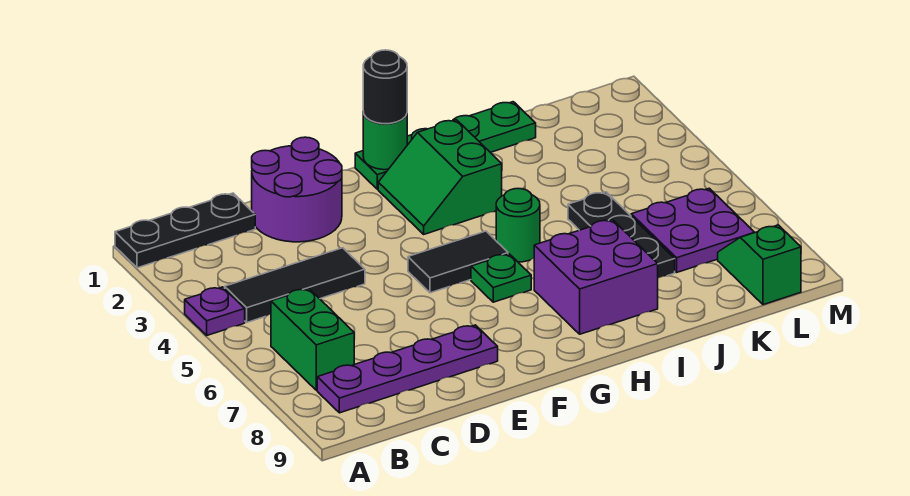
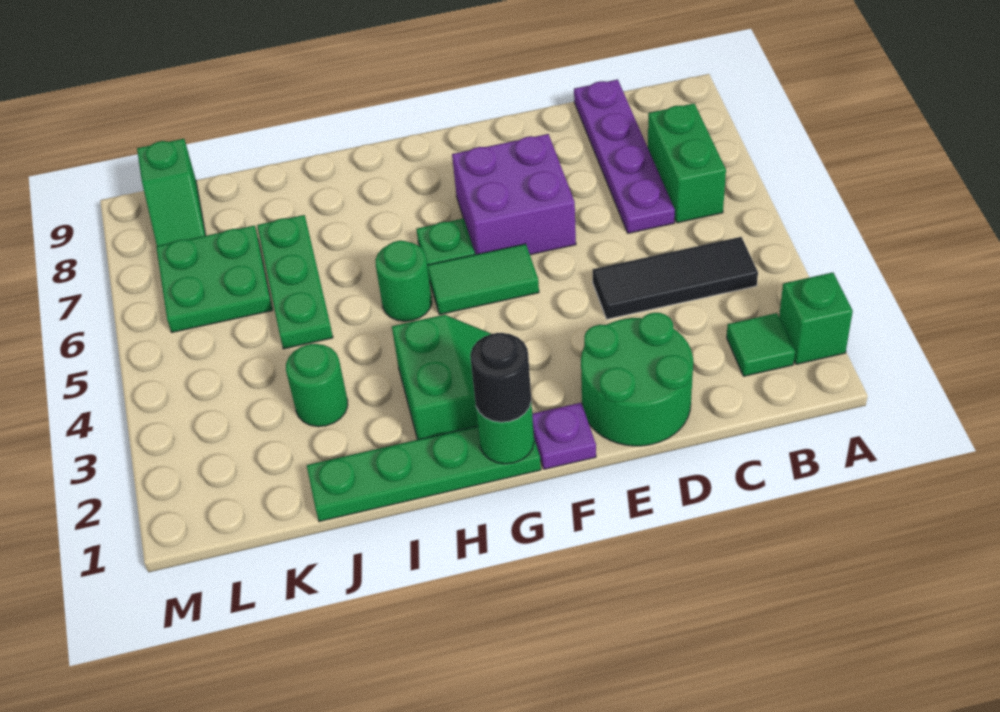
black plate A1:C1 level 1 -> none
none -> green brick A2 level 1
purple plate A4 level 1 -> purple plate F1 level 1
none -> green tile B2 level 1
purple plate B8:E8 level 1 -> purple plate C6:C9 level 1
purple round brick D1:E2 level 1 -> green round brick D1:E2 level 1
black tile F5:G5 level 1 -> green tile F5:G5 level 1
purple brick H7:I8 level 1 -> purple brick E6:F7 level 1
none -> green round brick J3 level 1
black plate J5:J7 level 1 -> green plate J5:J7 level 1
purple plate K6:L7 level 1 -> green plate K6:L7 level 1

